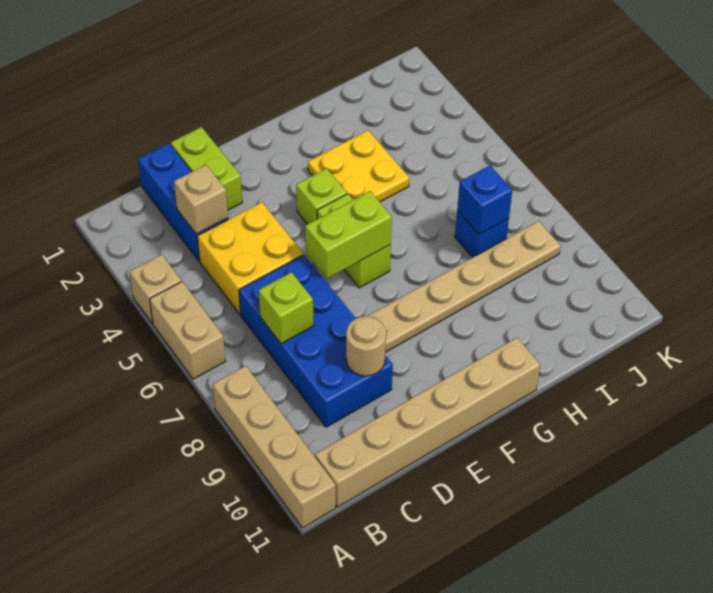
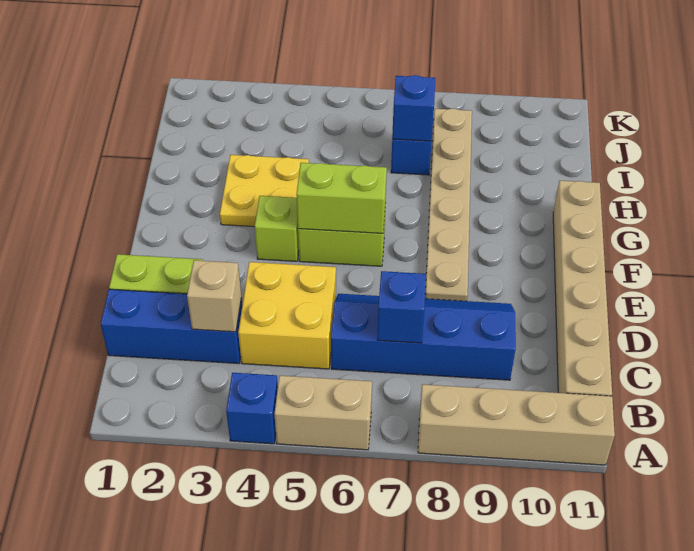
tan brick A4 level 1 -> blue brick A4 level 1
blue brick C6:D9 level 1 -> blue slope C6:D9 level 1 top C
lime brick C7 level 2 -> blue brick C7 level 2
tan round brick D9 level 2 -> none
lime brick E6:F6 level 2 -> lime brick F5:F6 level 2

